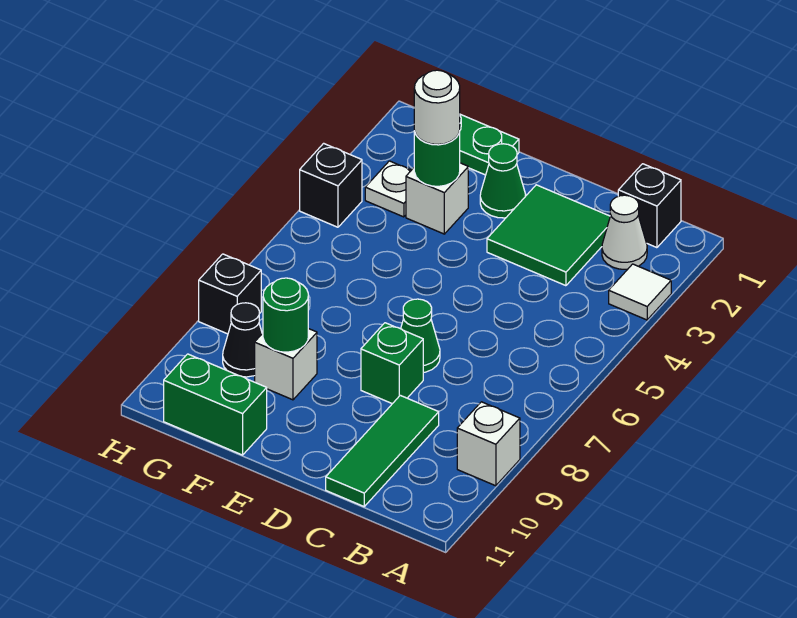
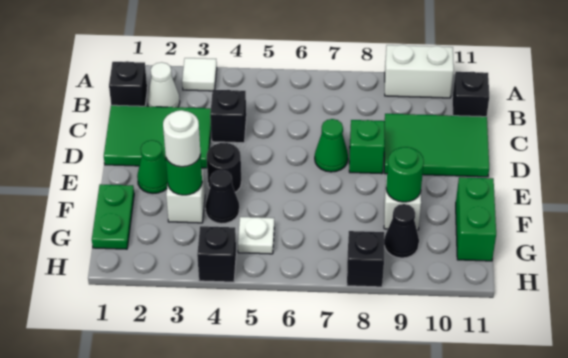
white brick A9 level 1 -> white brick A9:A10 level 1
none -> black brick B11 level 1
green tile C2:D3 level 1 -> green tile C1:D3 level 1
none -> black brick C4 level 1
green tile C9:C11 level 1 -> green tile C9:D11 level 1
none -> black round brick E4 level 1
none -> black cone F4 level 1
white plate G3 level 1 -> white plate G5 level 1

